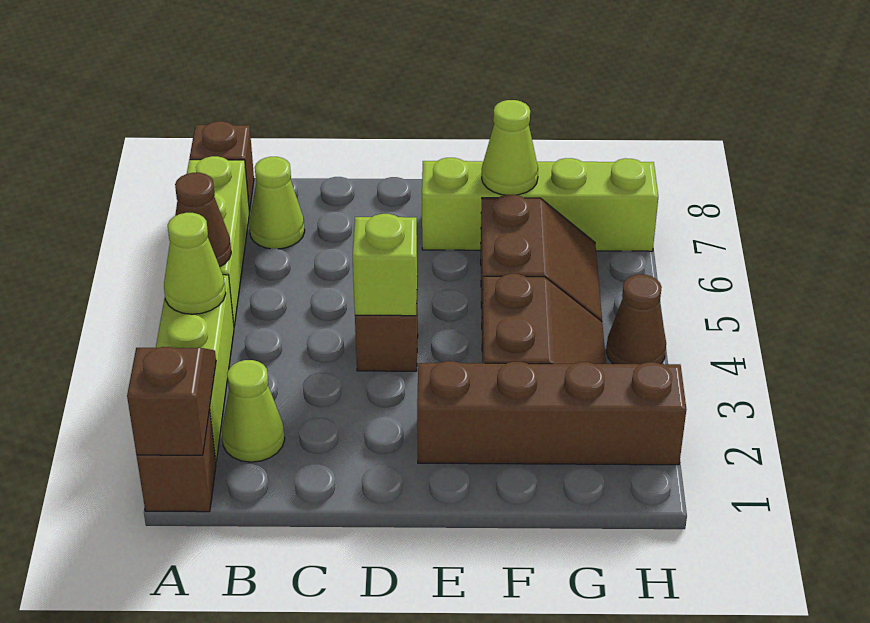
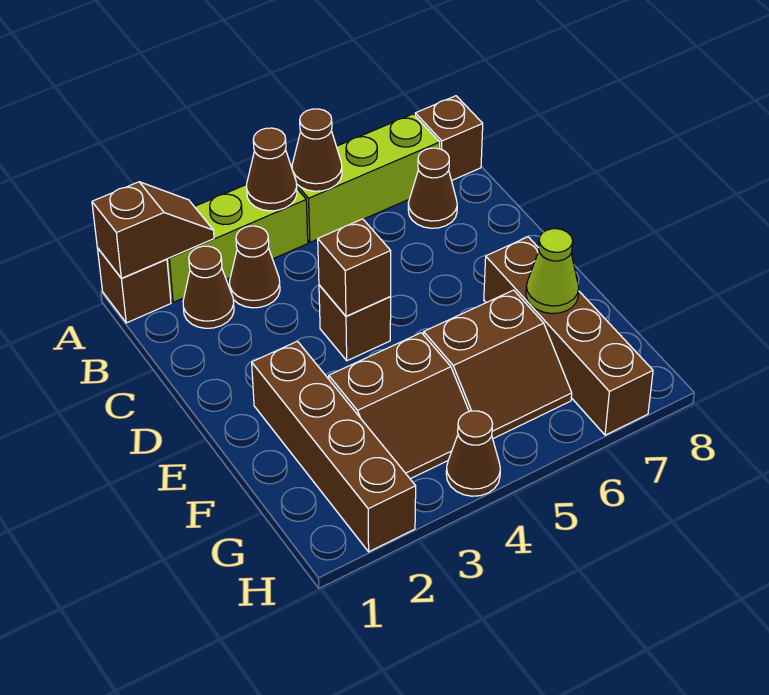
lime cone A4 level 2 -> brown cone A4 level 2
lime cone B2 level 1 -> brown cone B2 level 1
none -> brown cone B3 level 1
lime cone B7 level 1 -> brown cone B7 level 1
lime brick D4 level 2 -> brown brick D4 level 2
lime brick E7:H7 level 1 -> brown brick E7:H7 level 1

